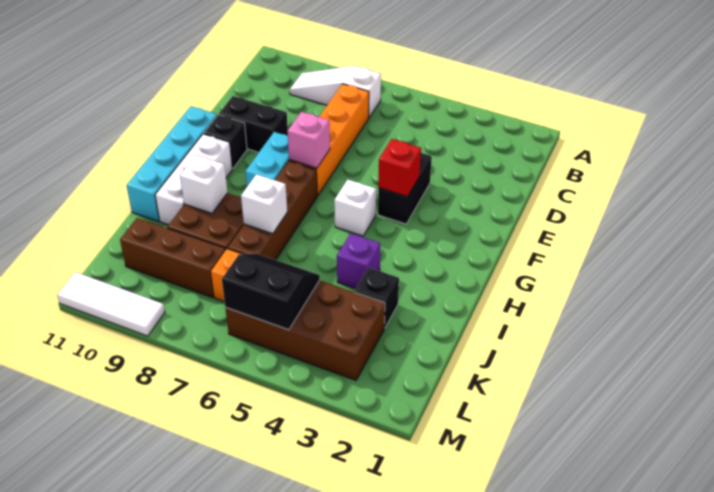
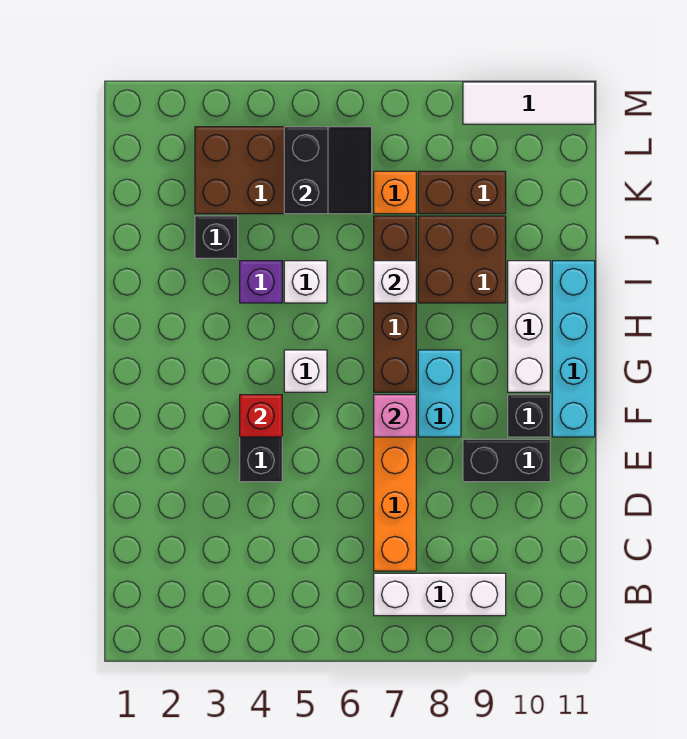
white slope B7:B9 level 1 top 7 -> white brick B7:B9 level 1
white brick I9 level 2 -> white brick I5 level 1
black slope K5:L6 level 2 top L -> black slope K5:L6 level 2 top 5
brown brick K8:K10 level 1 -> brown brick K8:K9 level 1

